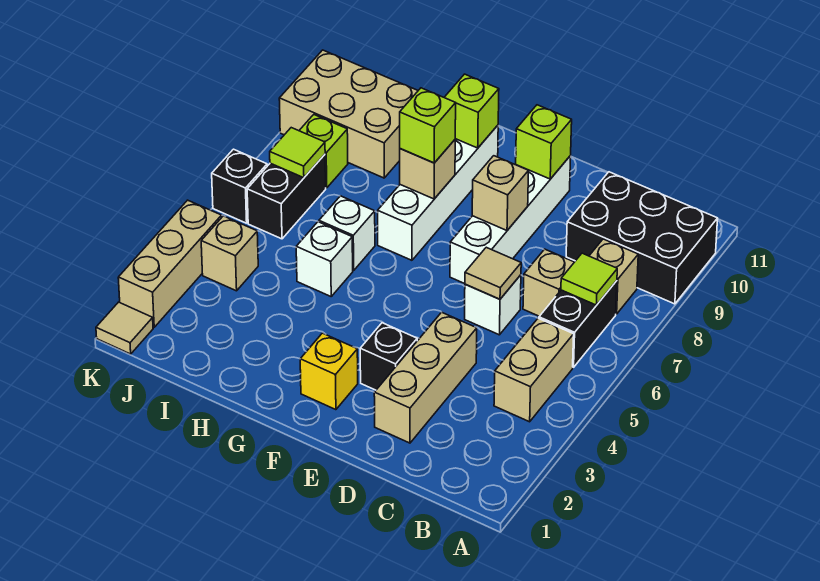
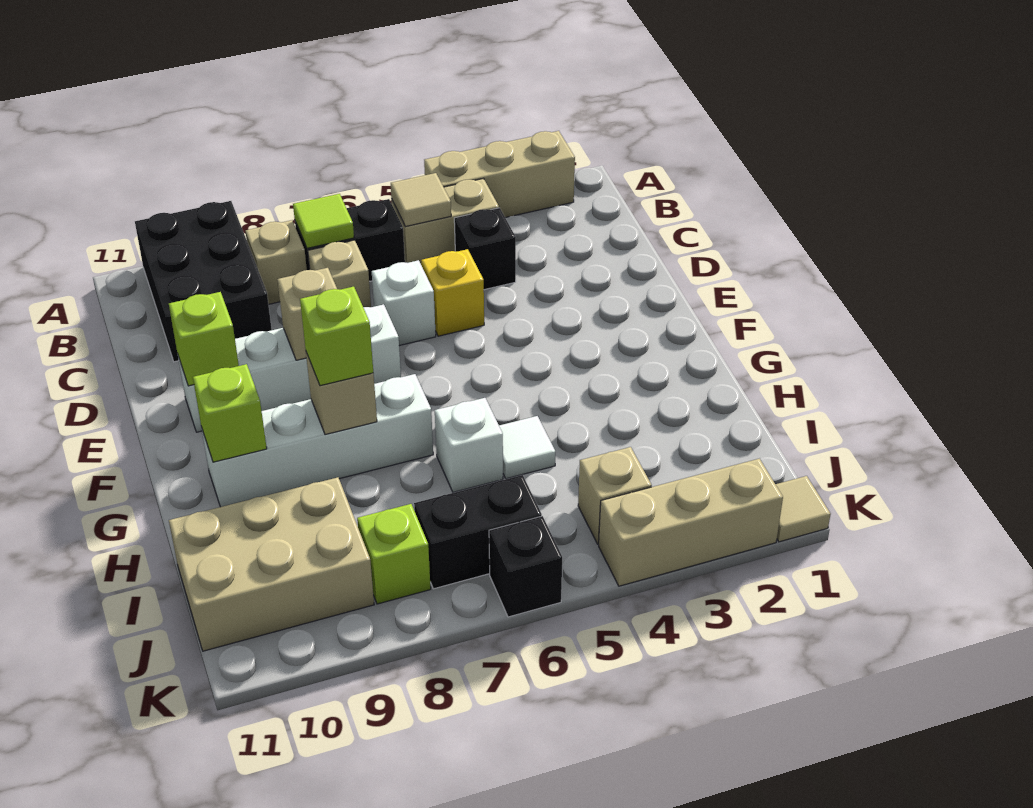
tan brick D2:D4 level 1 -> tan brick A2:A4 level 1
tan tile D6 level 2 -> tan tile B5 level 2
black brick E3 level 1 -> black brick C4 level 1
yellow brick F2 level 1 -> yellow brick D5 level 1
white brick H5 level 1 -> white tile H5 level 1
tan brick I9:K10 level 1 -> tan brick I9:J11 level 1
lime tile J7 level 2 -> none

